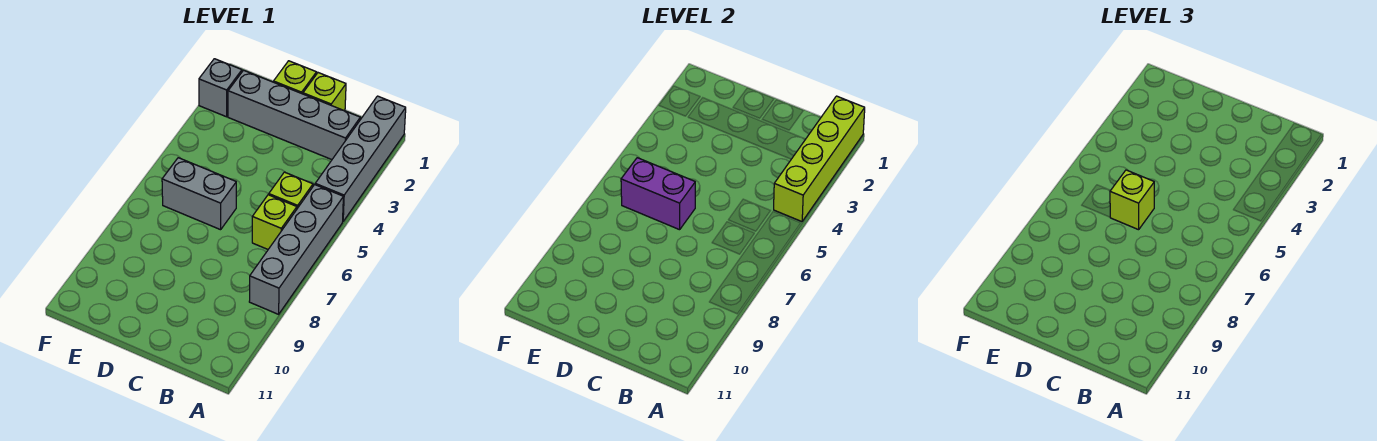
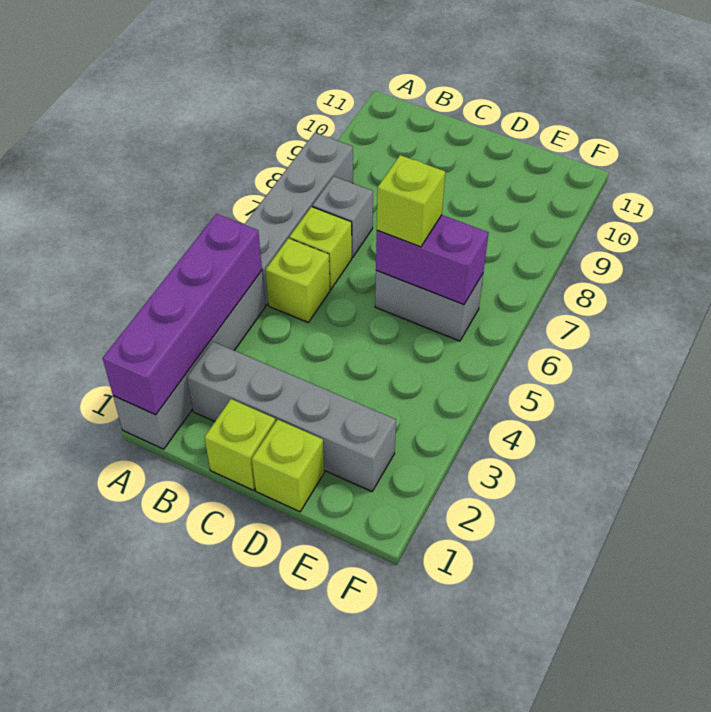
lime brick A1:A4 level 2 -> purple brick A1:A4 level 2
grey brick F2 level 1 -> grey brick B7 level 1

